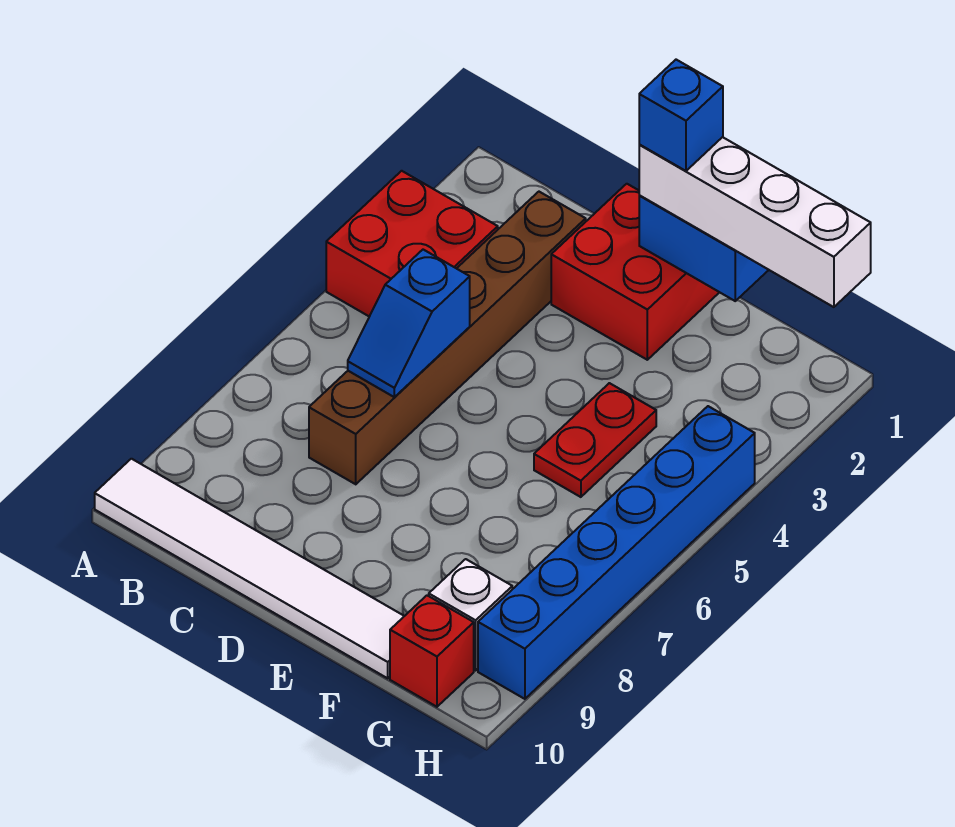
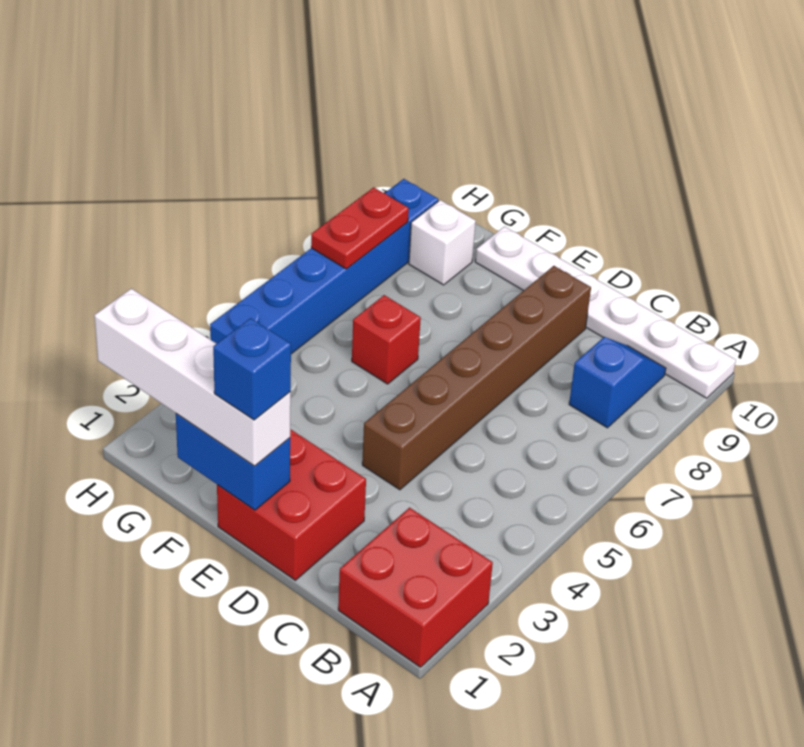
red brick A3:B4 level 1 -> red brick A1:B2 level 1
white tile A10:F10 level 1 -> white plate A10:F10 level 1
brown brick C2:C7 level 1 -> brown brick D4:D9 level 1
blue slope C5:C6 level 2 top 5 -> blue slope B8:B9 level 1 top 8
red plate F4:F5 level 1 -> red plate H7:H8 level 2
red brick G10 level 1 -> red brick F6 level 1

